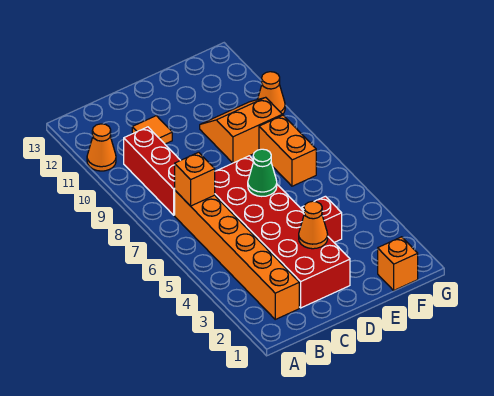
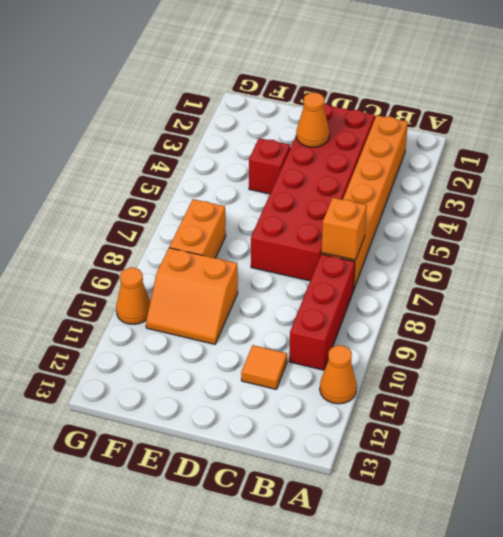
green cone D6 level 2 -> none
orange brick F1 level 1 -> none

